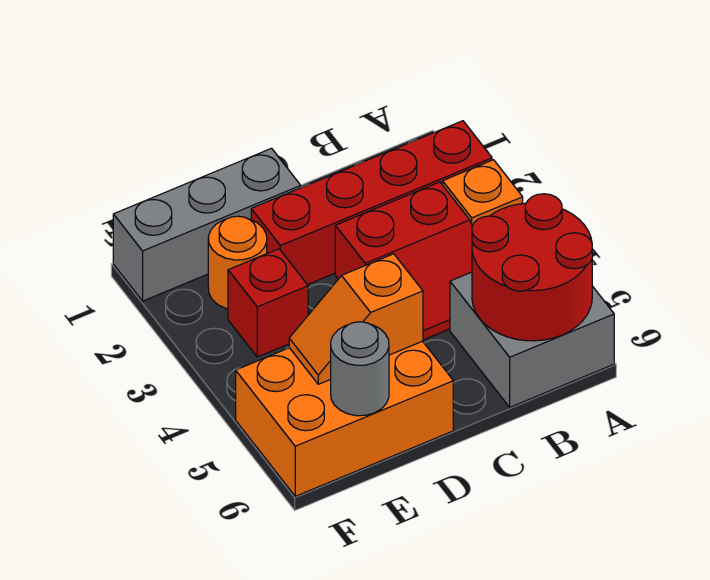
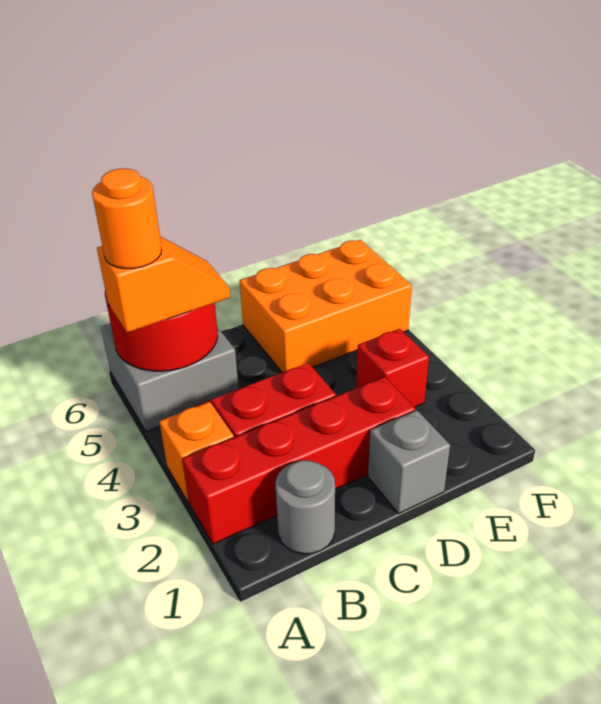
grey brick D1:F1 level 1 -> grey brick D1 level 1
orange slope D5:E5 level 2 top D -> orange slope A5:B5 level 3 top A
orange round brick E2 level 1 -> orange round brick A5 level 4
grey round brick E6 level 2 -> grey round brick B1 level 1

